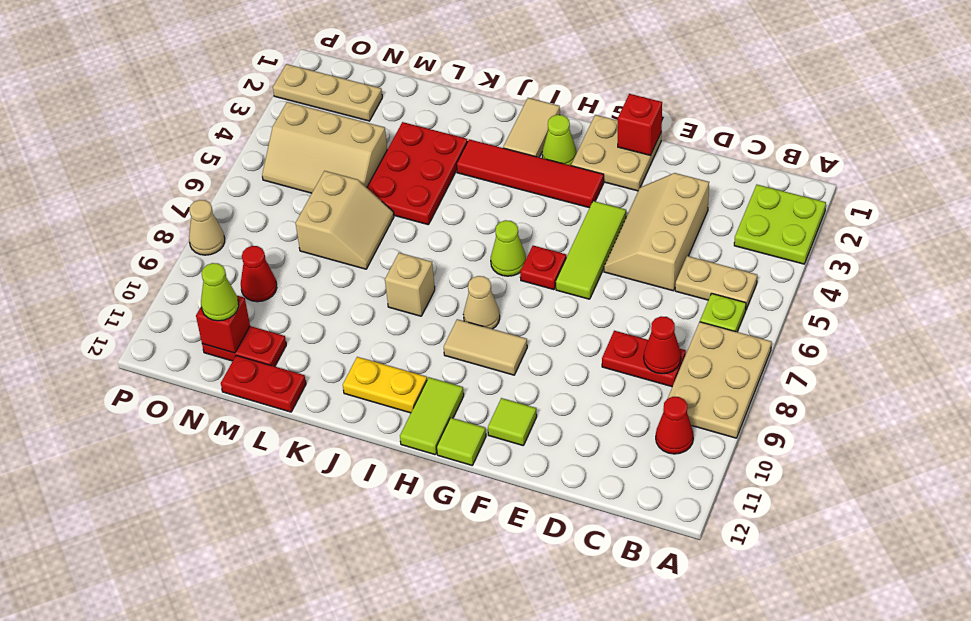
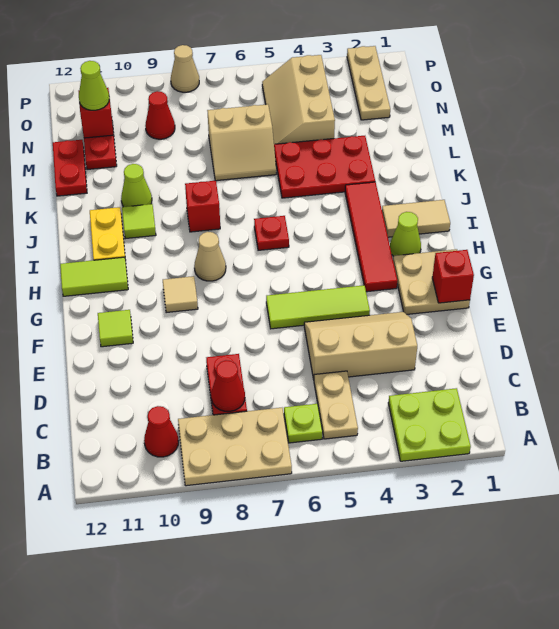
red plate G6 level 1 -> red plate I6 level 1
tan tile G9:H9 level 1 -> tan tile G9 level 1
lime tile G12 level 1 -> lime tile J10 level 1
lime cone H6 level 1 -> lime cone K10 level 1
tan brick J8 level 1 -> red brick J8 level 1

